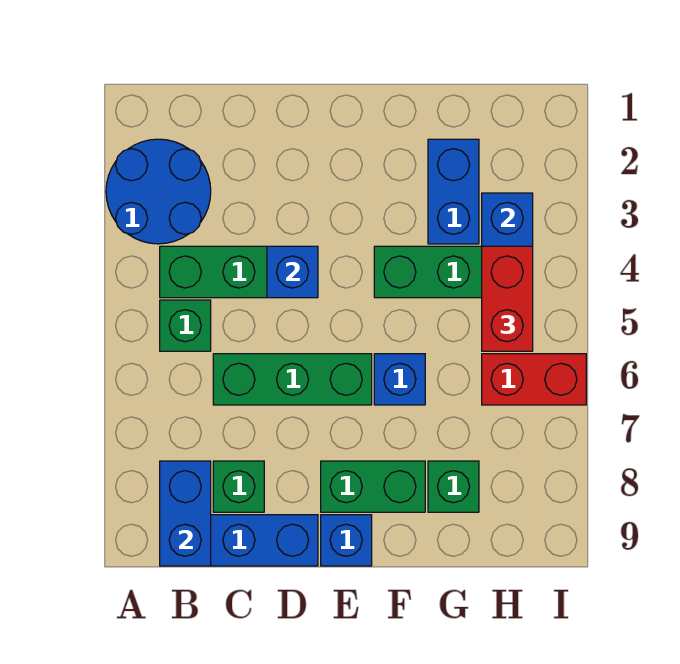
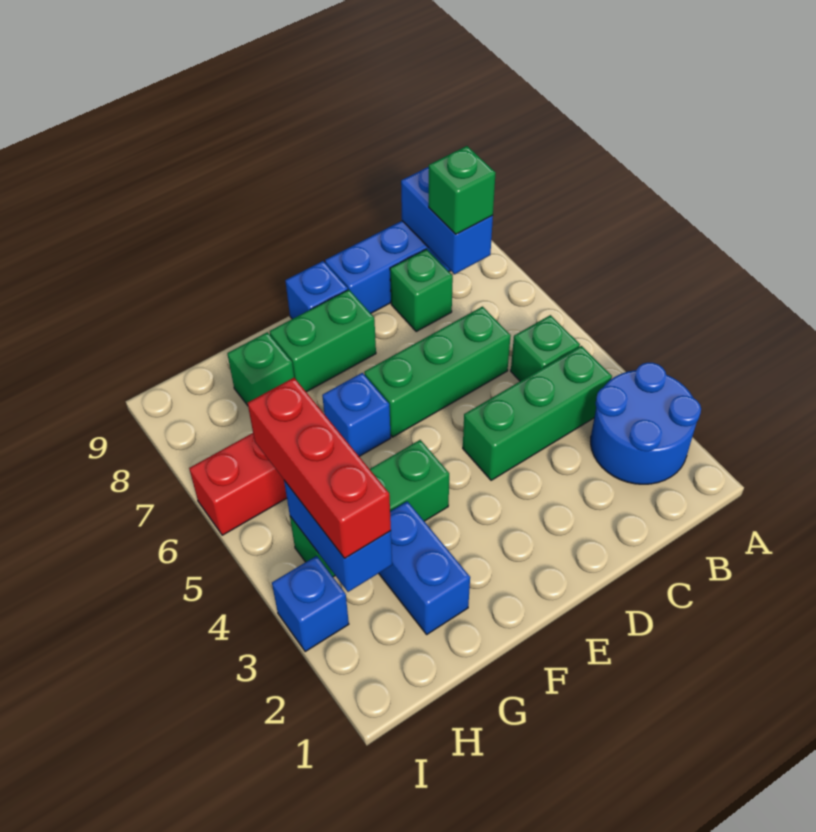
none -> green brick B8 level 3
blue brick D4 level 2 -> blue brick I3 level 1
red brick H4:H5 level 3 -> red brick H3:H5 level 3

